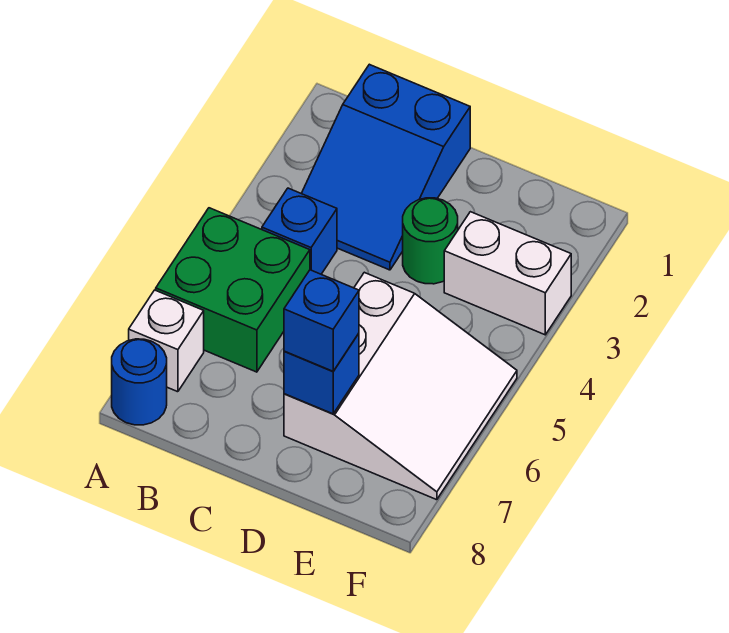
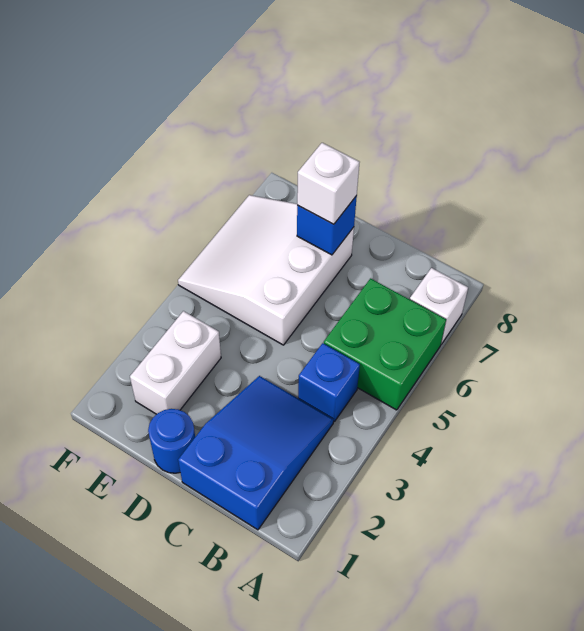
blue round brick A8 level 1 -> blue round brick D1 level 1
green round brick D3 level 1 -> none
blue brick D7 level 3 -> white brick D7 level 3
white brick E3:F3 level 1 -> white brick E2:E3 level 1

